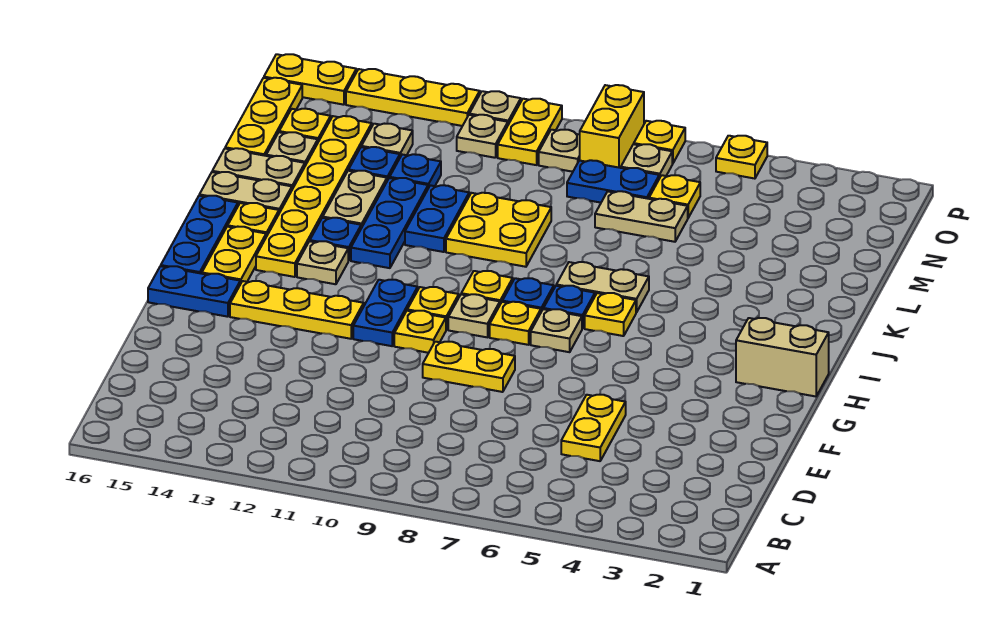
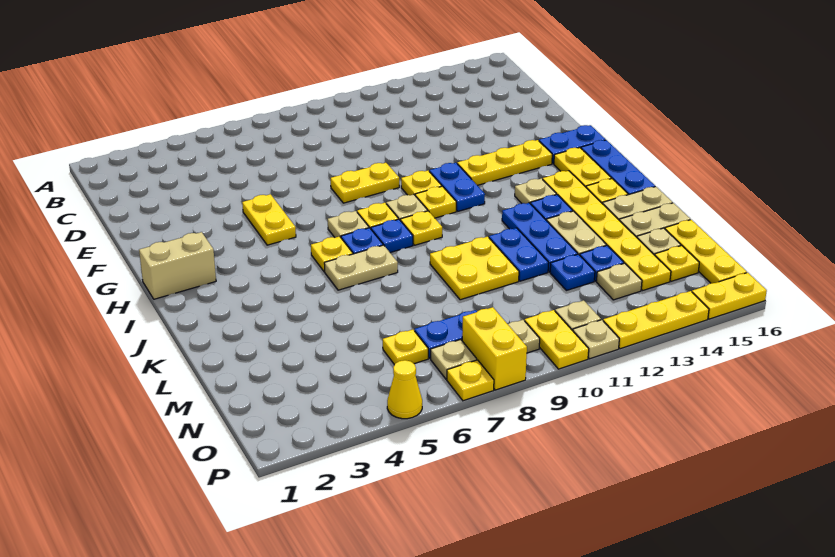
yellow plate D5:E5 level 1 -> yellow plate F5:G5 level 1
tan plate M6:M7 level 1 -> none
yellow plate P5 level 1 -> yellow cone P5 level 1

